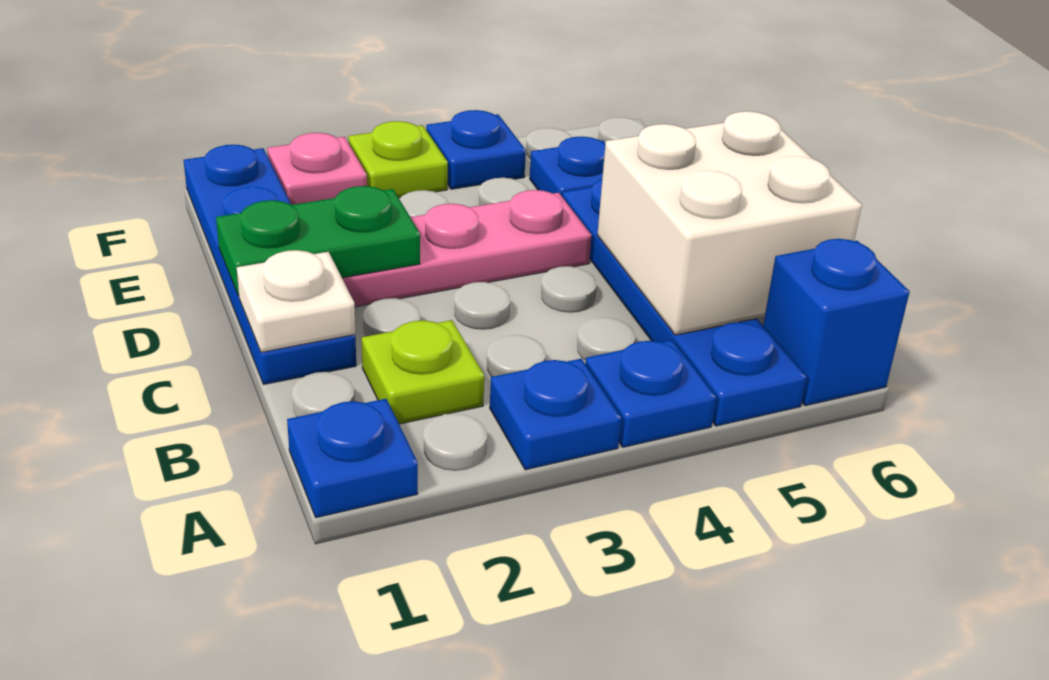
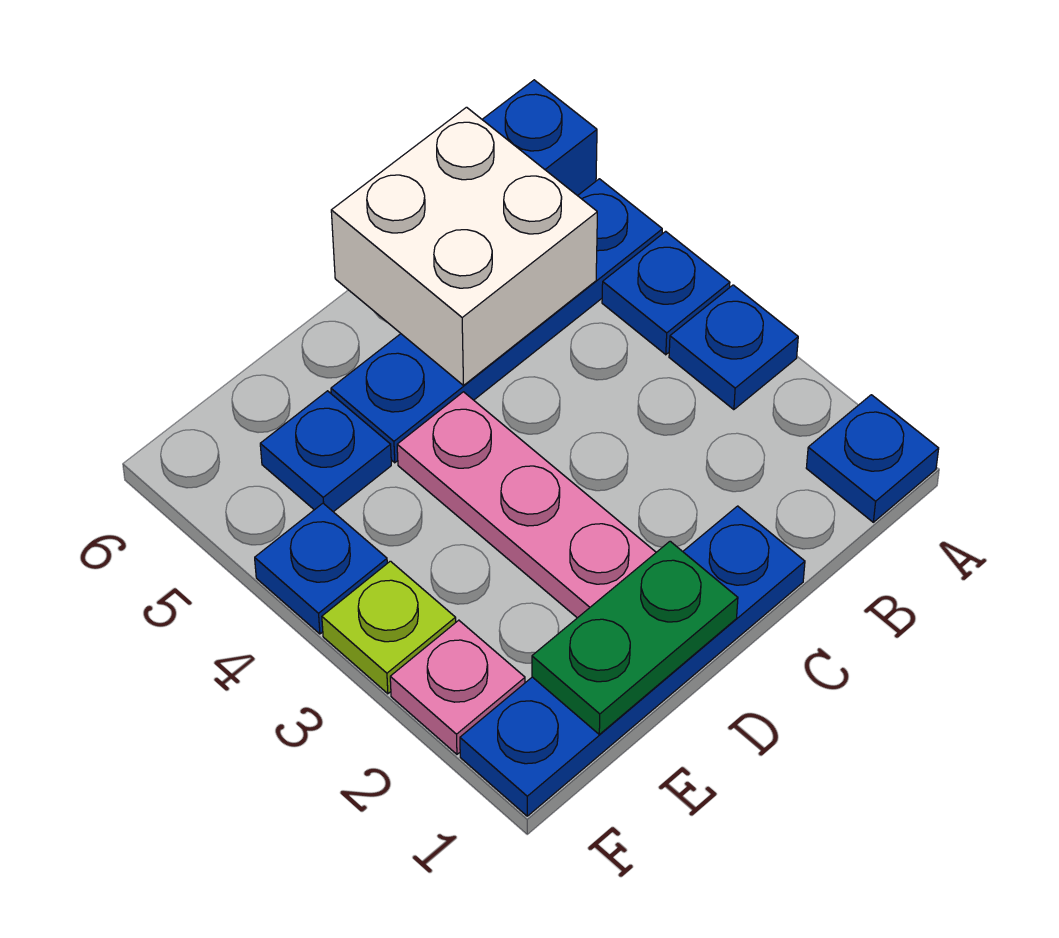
lime plate B2 level 1 -> none
white plate C1 level 2 -> none
green plate D1:D2 level 2 -> green plate D1:E1 level 2

